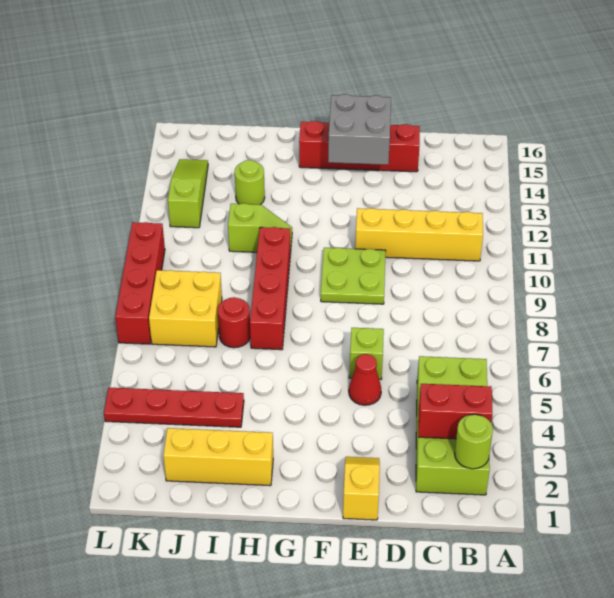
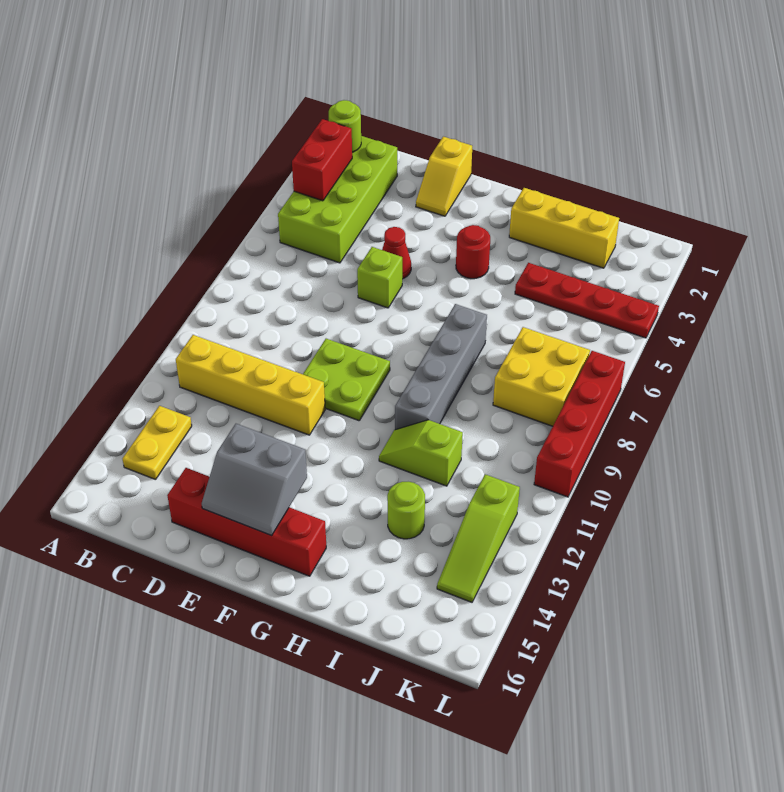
red brick B3:C3 level 2 -> red brick B3:B4 level 2
none -> yellow plate B13:B14 level 1
grey brick E14:F15 level 2 -> grey slope E14:F15 level 2 top 14
red brick H7:H10 level 1 -> grey brick H7:H10 level 1
red round brick I7 level 1 -> red round brick G4 level 1

